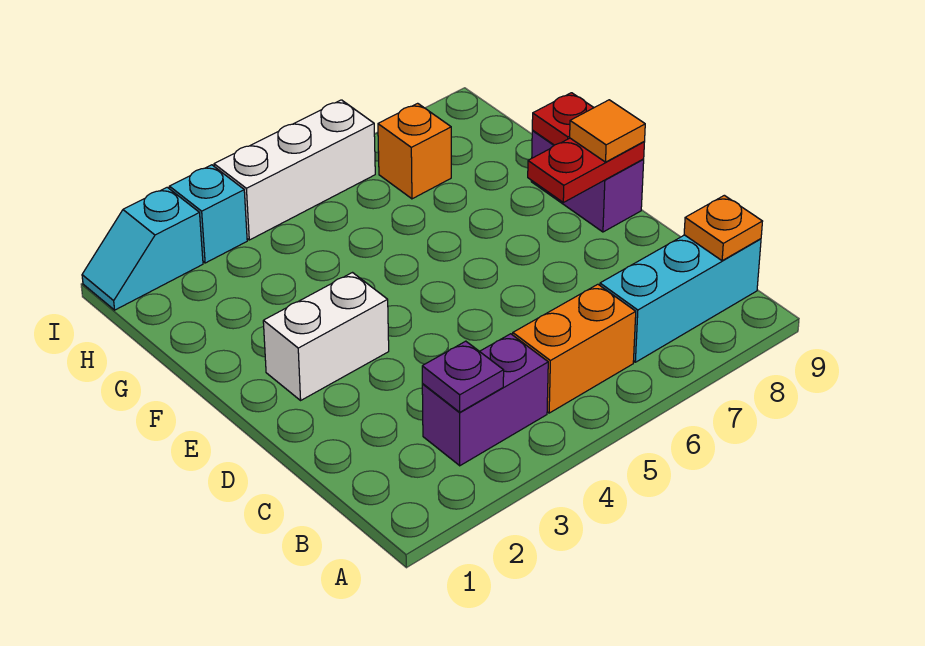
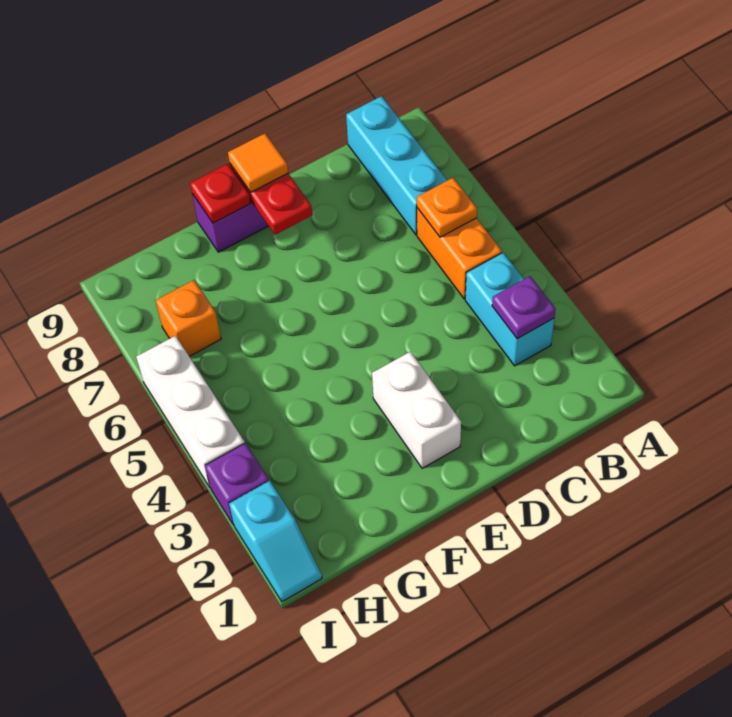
purple brick B3:B4 level 1 -> cyan brick B3:B4 level 1
orange plate B9 level 2 -> orange plate B6 level 2
cyan brick I3 level 1 -> purple brick I3 level 1

